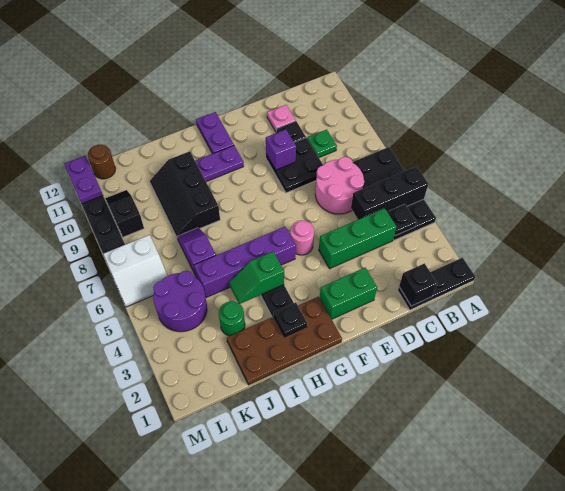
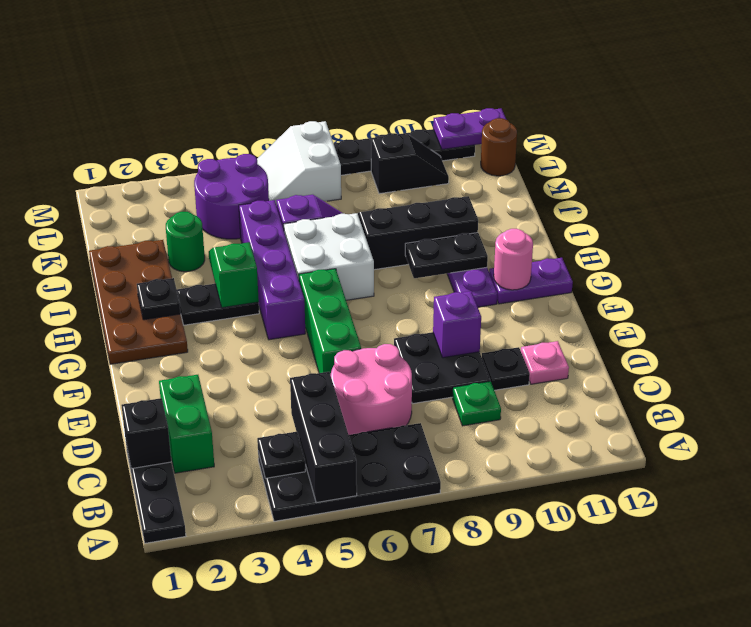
green brick C4:E4 level 1 -> green brick E6:G6 level 1
green brick E2:F2 level 1 -> green brick C2:D2 level 1
pink round brick F5 level 1 -> pink round brick G11 level 2
none -> white brick H6:I7 level 1
none -> black plate H9:H10 level 2

